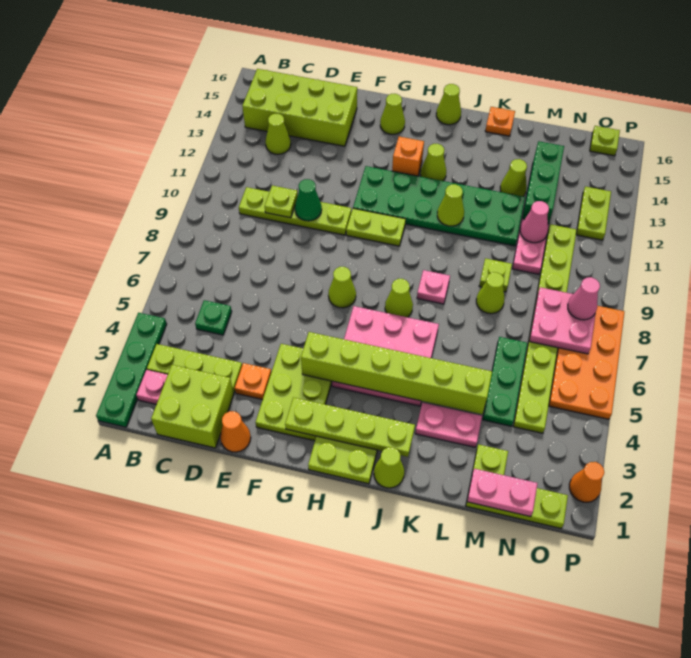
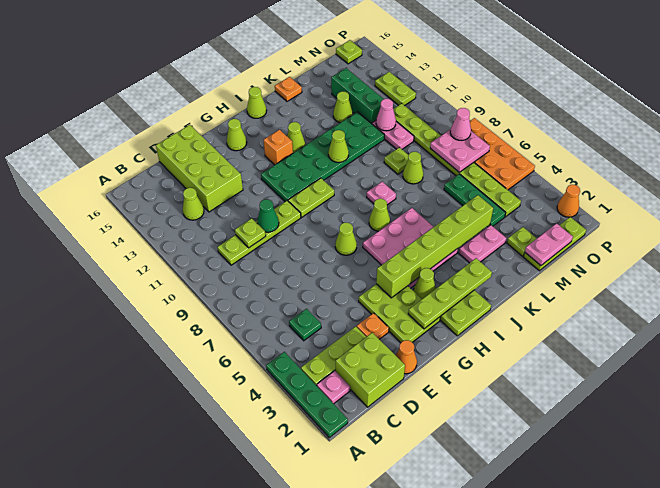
lime brick B14:E15 level 1 -> lime brick D13:E16 level 1
lime cone J1 level 1 -> lime cone H3 level 1

